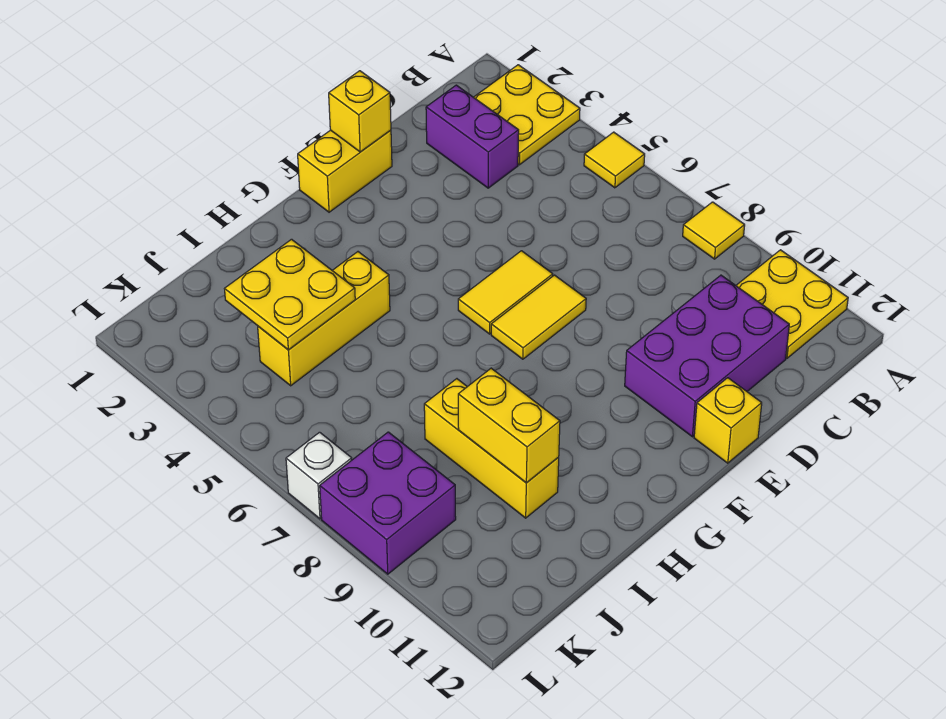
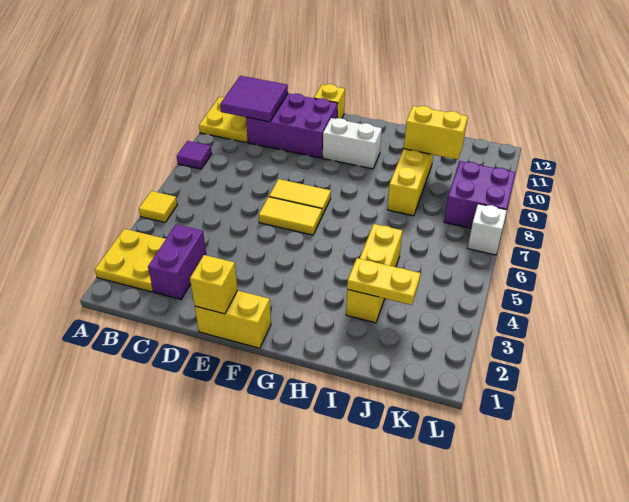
yellow tile A8 level 1 -> purple tile A8 level 1
none -> purple tile B10:C11 level 2
none -> white brick F10:G10 level 1
yellow brick H4:J4 level 1 -> yellow brick I3:I5 level 1
yellow plate I3:J4 level 2 -> yellow plate I3:J3 level 2
yellow brick I9:I10 level 2 -> yellow brick I10:J10 level 2

